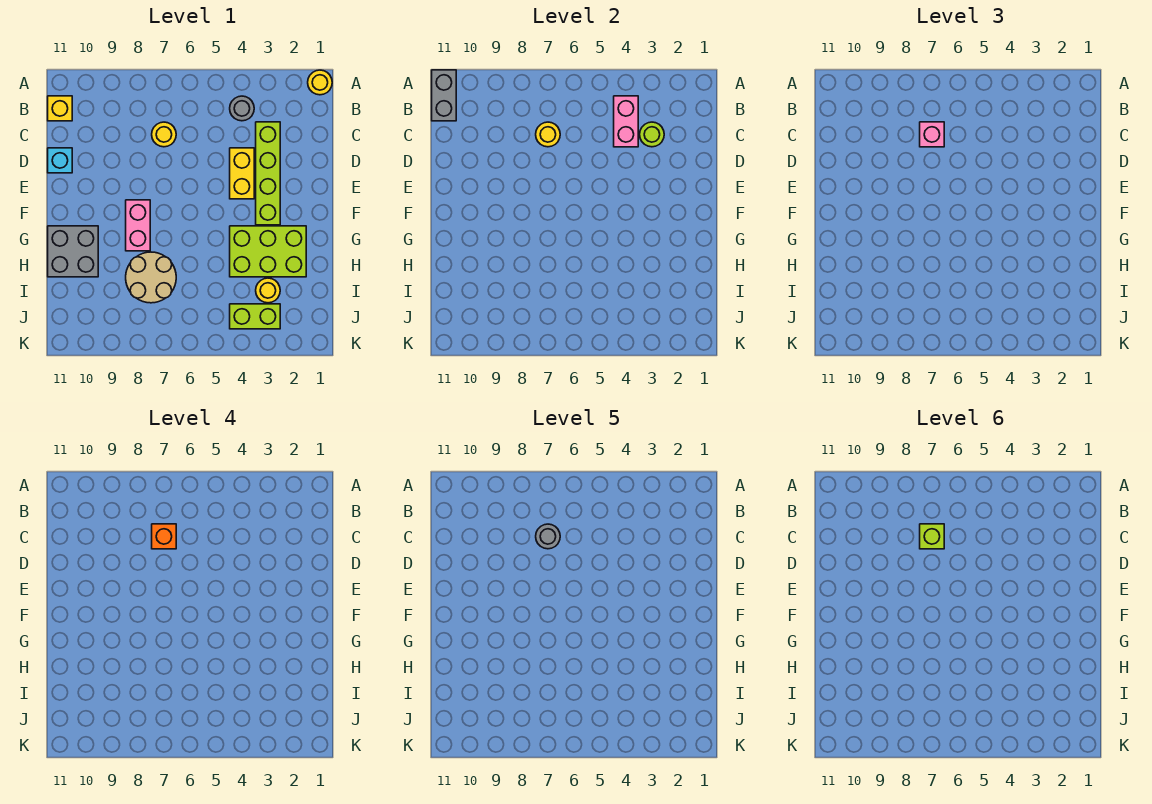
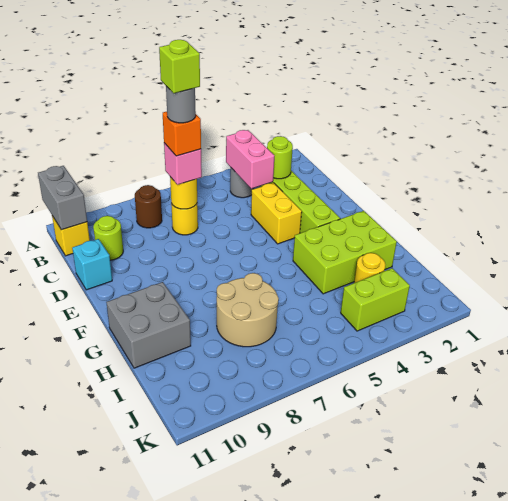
yellow round brick A1 level 1 -> none
none -> brown round brick B8 level 1
none -> lime round brick C10 level 1
pink brick F8:G8 level 1 -> none

